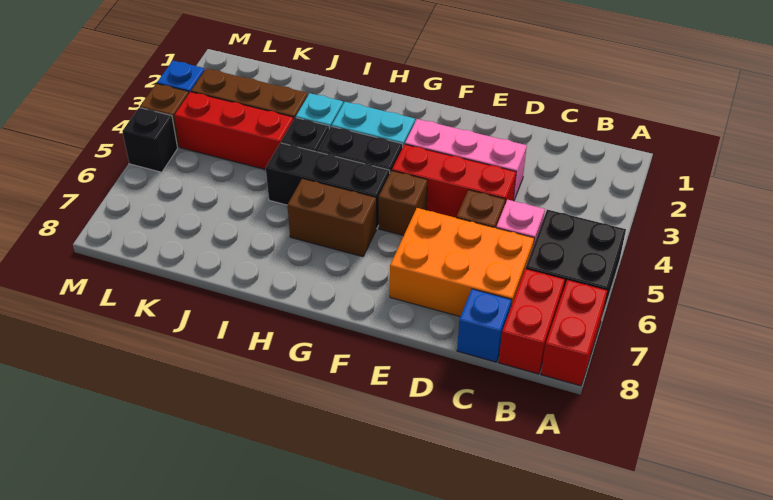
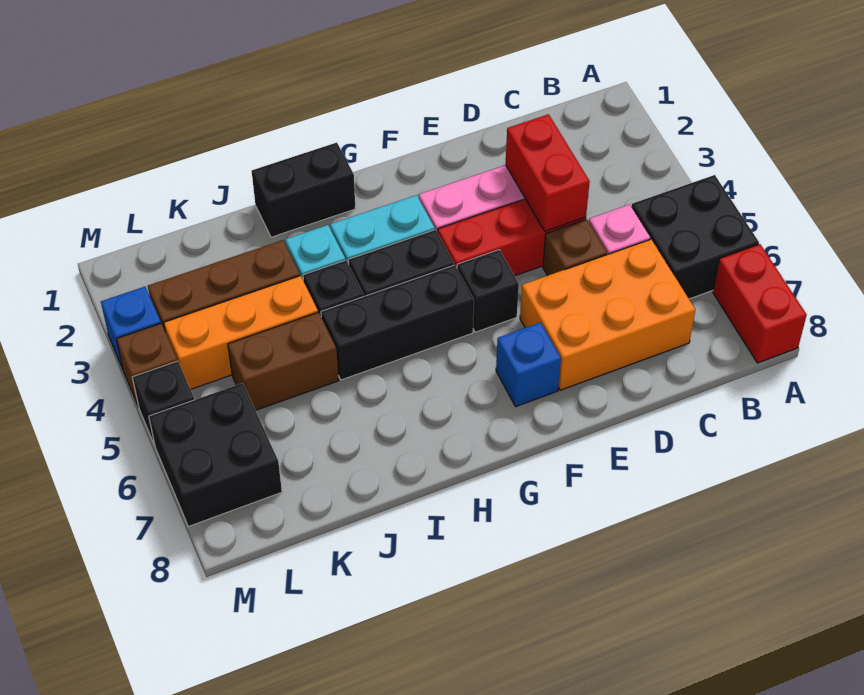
red brick B7:B8 level 1 -> red brick D3:D4 level 2
blue brick C8 level 1 -> blue brick F7 level 1
brown brick F5 level 1 -> black brick F5 level 1
brown brick G6:H6 level 1 -> brown brick J5:K5 level 1
none -> black brick H1:I1 level 1
red brick J4:L4 level 1 -> orange brick J4:L4 level 1
none -> black brick L6:M7 level 1

